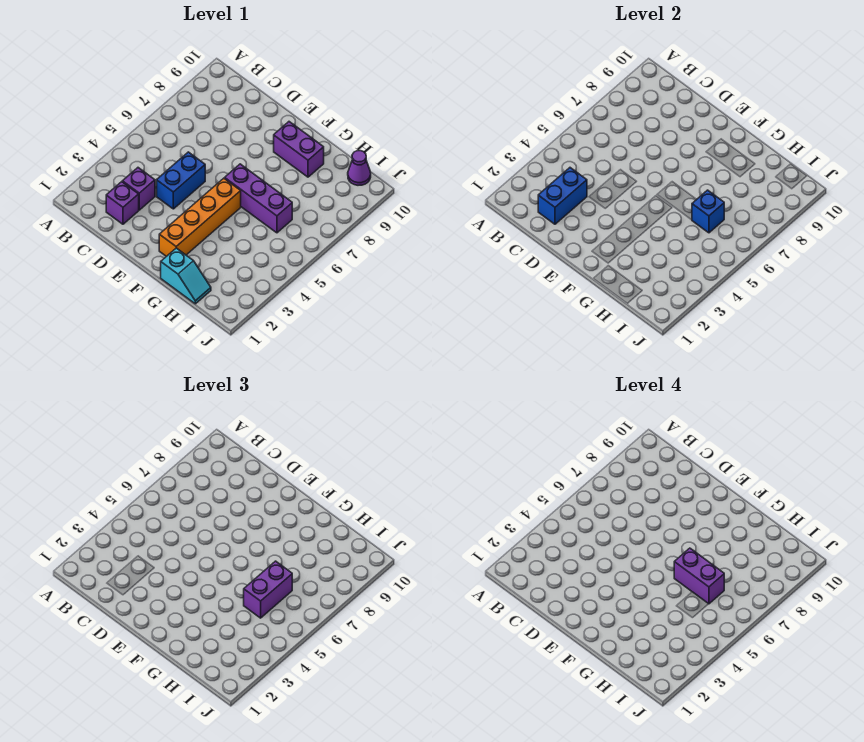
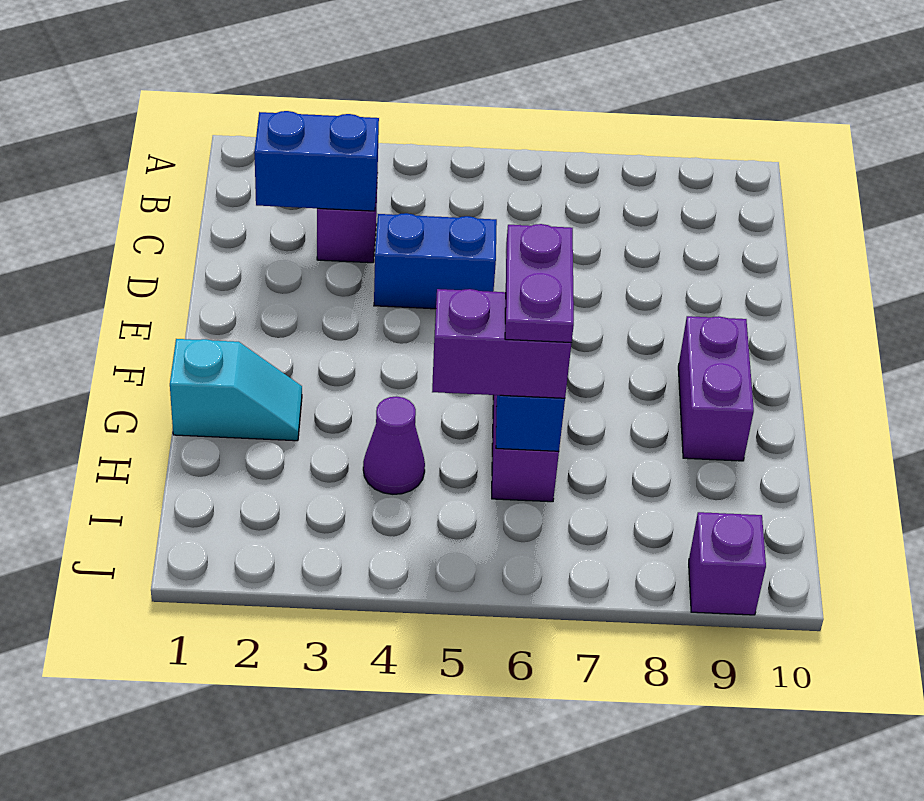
purple brick C2 level 1 -> purple brick J9 level 1
orange brick F2:F5 level 1 -> none
cyan slope G1:H1 level 1 top G -> cyan slope G1:G2 level 1 top 1
purple brick G6:H6 level 4 -> purple plate G6:H6 level 4
purple cone I10 level 1 -> purple cone H4 level 1

